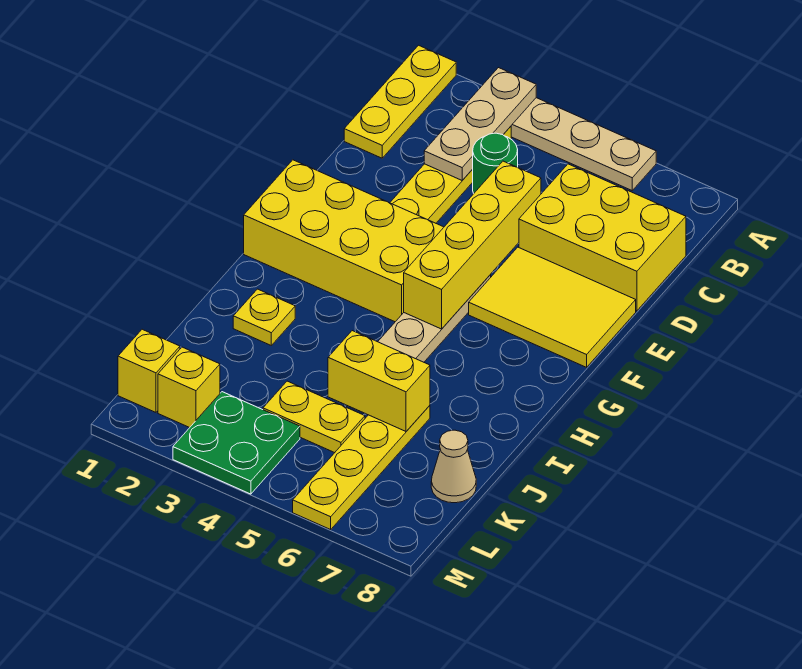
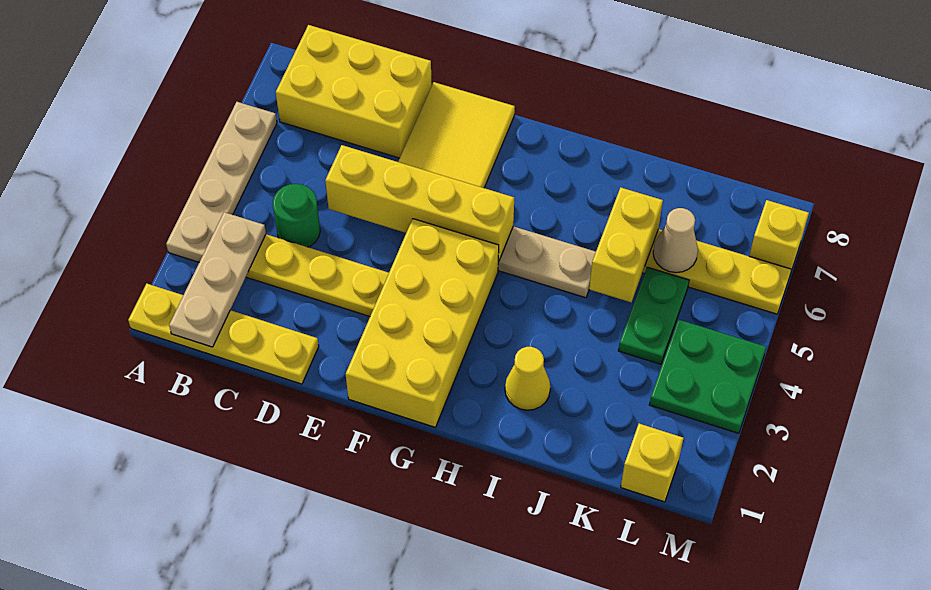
yellow plate A1:C1 level 1 -> yellow plate A1:D1 level 1
tan plate A3:C3 level 2 -> tan plate B1:B3 level 2
yellow brick C6:D8 level 1 -> yellow brick B7:D8 level 1
yellow plate I2 level 1 -> yellow cone I2 level 1
yellow plate K4:K5 level 1 -> green plate K4:K5 level 1
tan cone K8 level 1 -> tan cone K6 level 2
yellow brick L2 level 1 -> yellow brick M7 level 1

